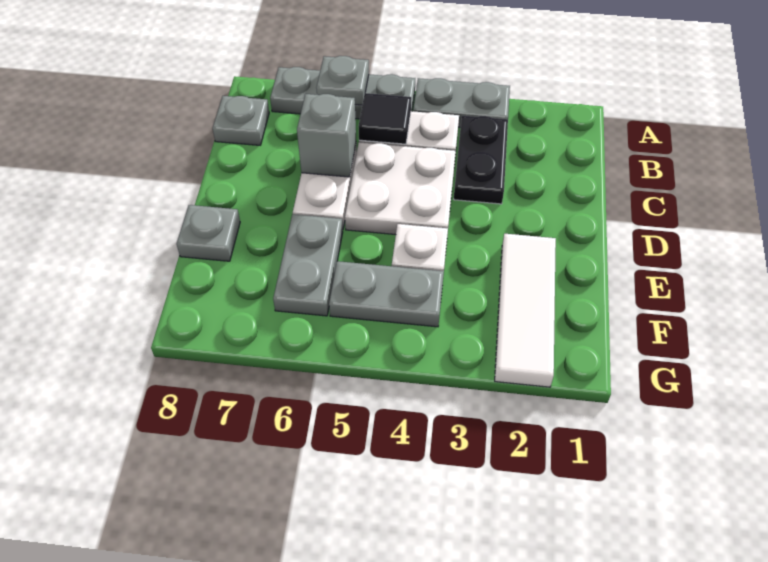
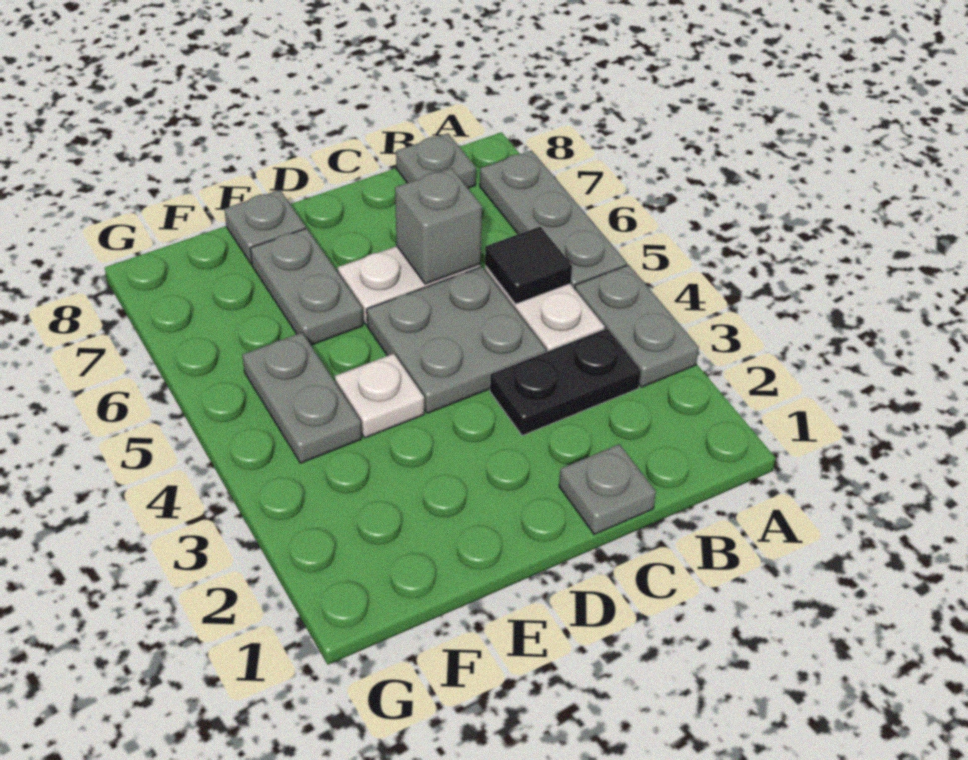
grey plate A6 level 2 -> grey plate C1 level 1
white plate C4:D5 level 1 -> grey plate C4:D5 level 1
white tile E2:G2 level 1 -> none
grey plate E6:F6 level 1 -> grey plate E6:E7 level 1

